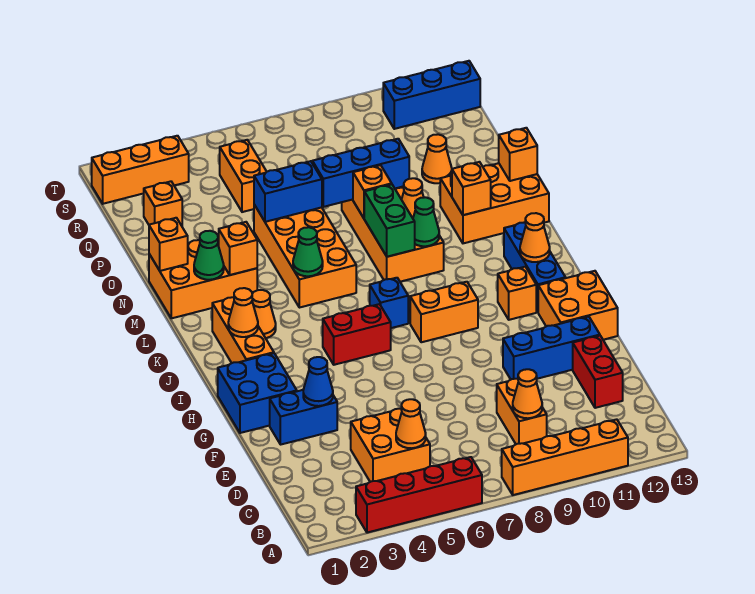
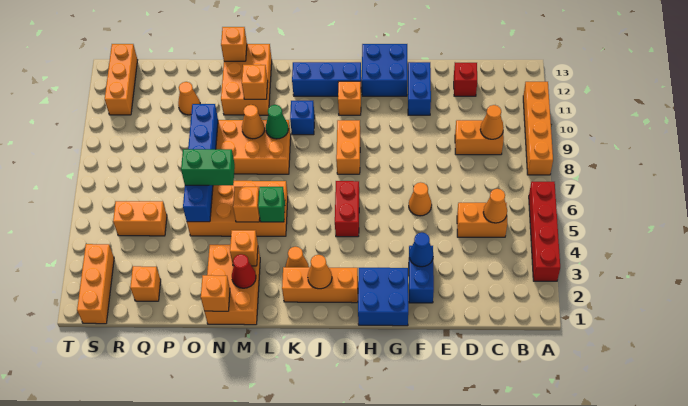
orange brick C4:D5 level 1 -> orange brick C5:D5 level 1
red brick D12:E12 level 1 -> red brick D12 level 1
blue brick F10:F12 level 1 -> blue brick F11:F12 level 1
orange brick G12:H13 level 1 -> blue brick G12:H13 level 1
blue brick J7 level 1 -> blue brick K10 level 1
orange cone J12 level 2 -> orange cone F6 level 1
green cone L5 level 2 -> green brick L5 level 2
green brick L8:M8 level 2 -> green brick N6:O6 level 3
green cone M2 level 2 -> red cone M2 level 2
orange brick N8 level 2 -> orange brick M5 level 2
blue brick S11:S13 level 1 -> orange brick S11:S13 level 1

